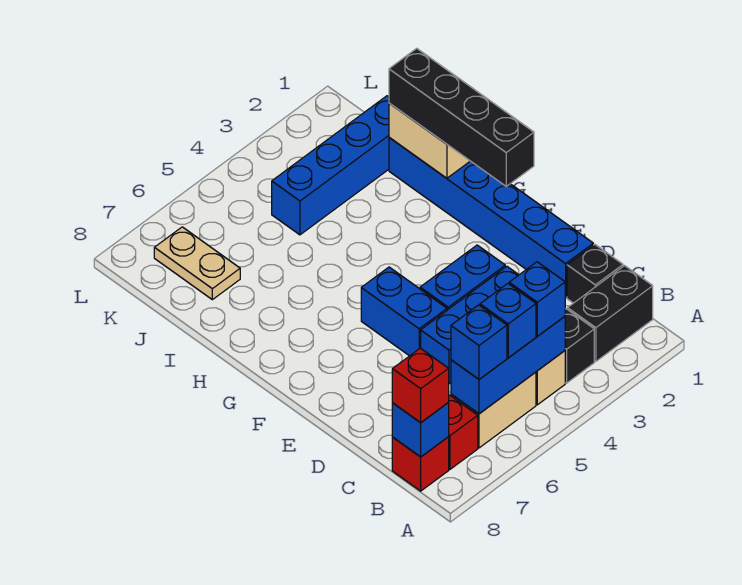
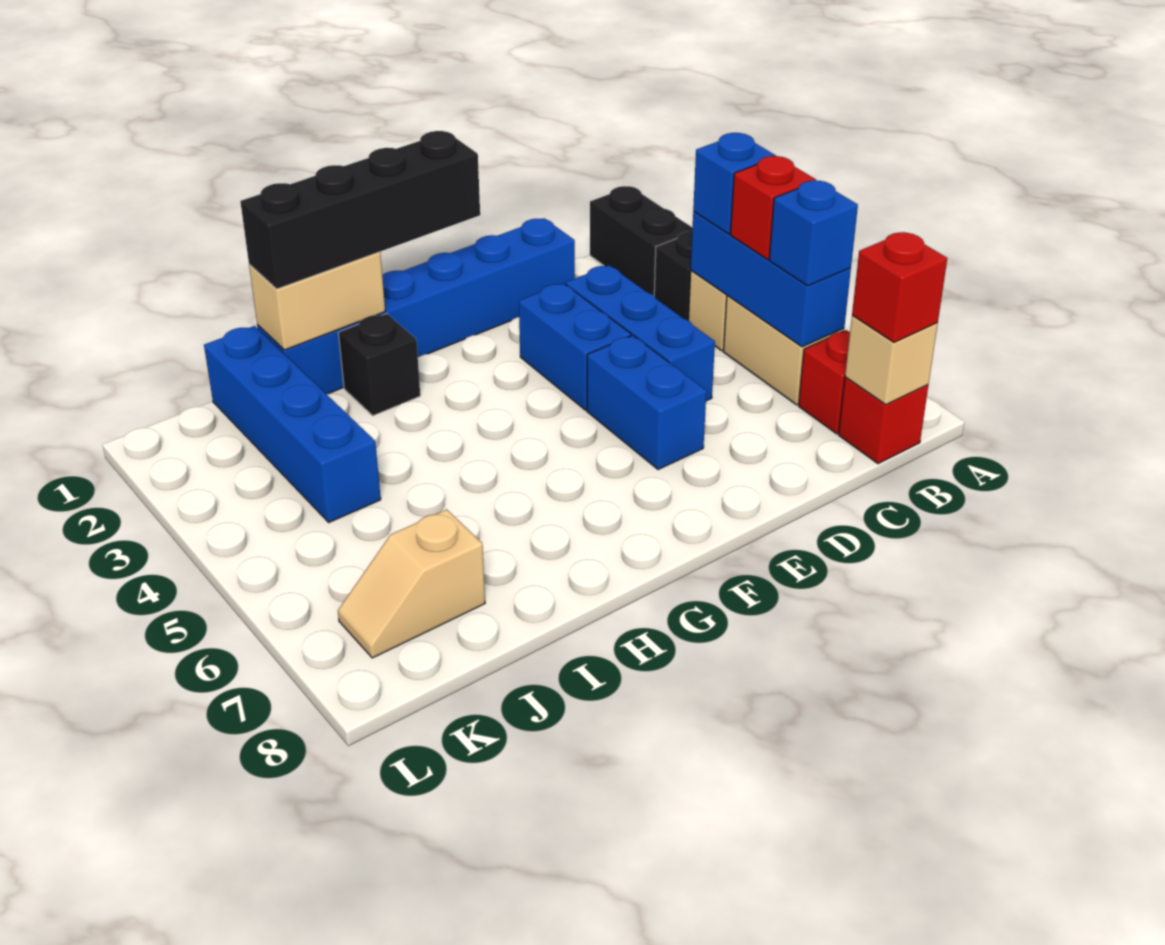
blue brick B5 level 3 -> red brick B5 level 3
blue brick B8 level 2 -> tan brick B8 level 2
black brick C1 level 1 -> black brick H2 level 1
blue brick E5:F5 level 1 -> blue brick E5:E6 level 1
tan plate J7:K7 level 1 -> tan slope J7:K7 level 1 top J

